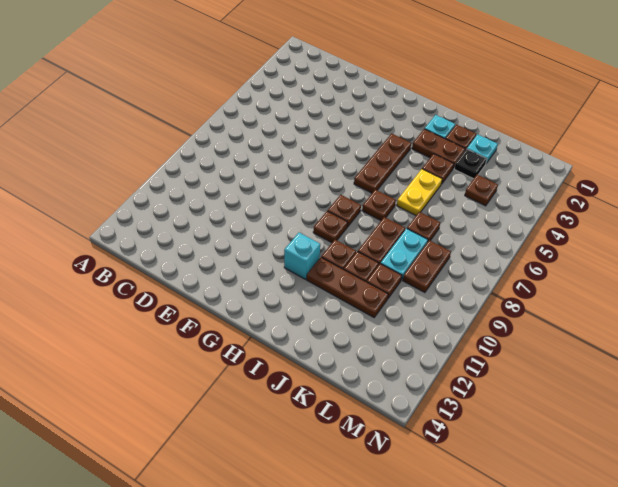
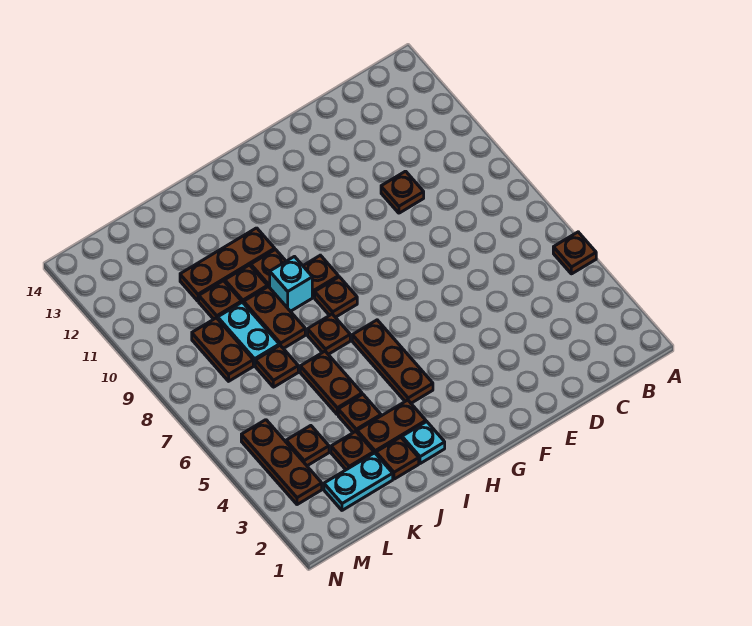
none -> brown plate A5 level 1
none -> brown plate D10 level 1
cyan brick H11 level 1 -> cyan brick I9 level 1
yellow plate J5:J6 level 1 -> brown plate J5:J6 level 1
cyan plate K2 level 1 -> cyan plate K2:L2 level 1
black plate K3 level 1 -> brown plate K3 level 1
none -> brown plate M3:M5 level 1

